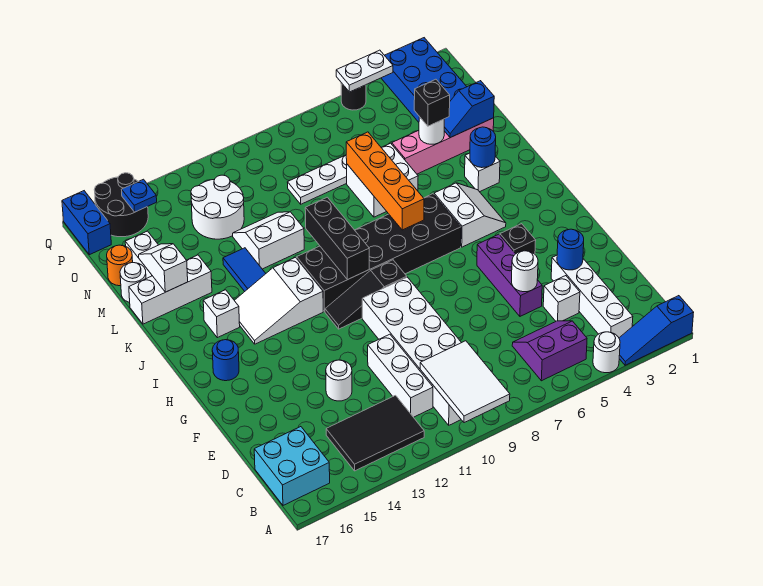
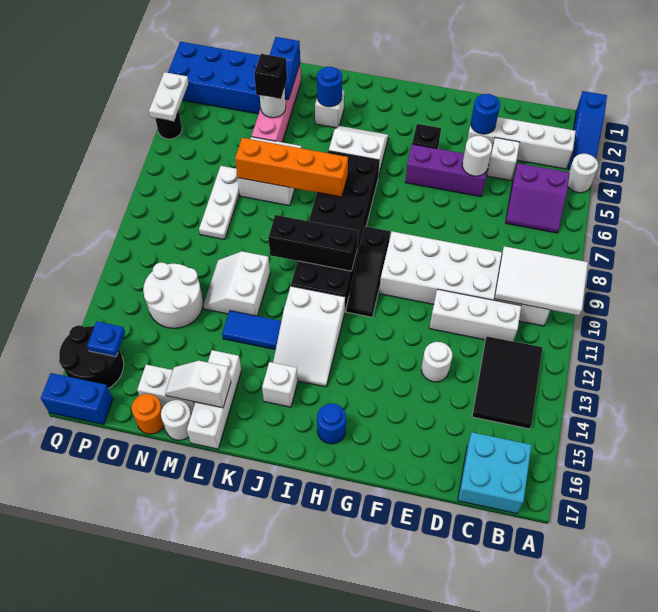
purple slope B5:C6 level 1 top B -> purple slope B5:C6 level 1 top 5

